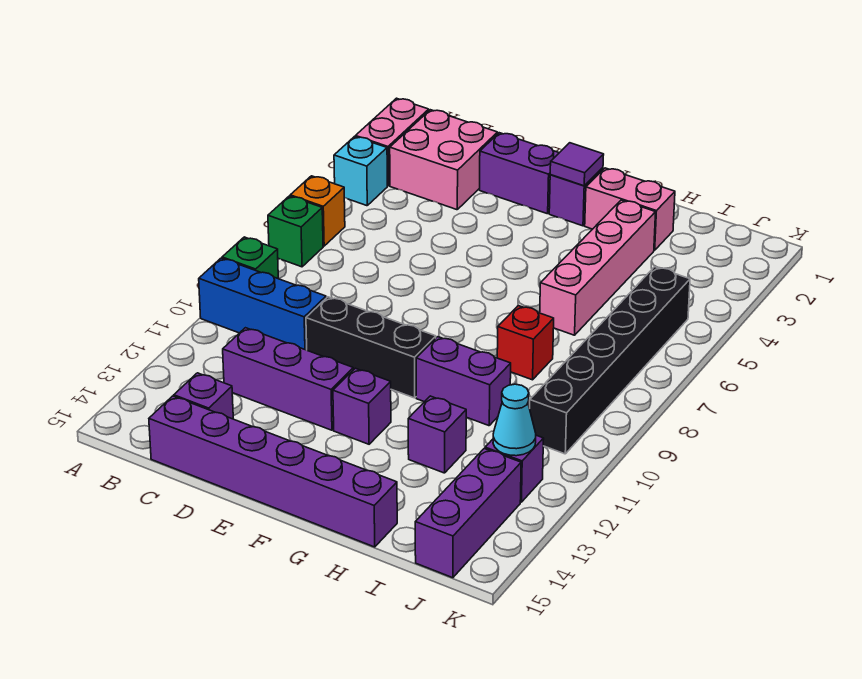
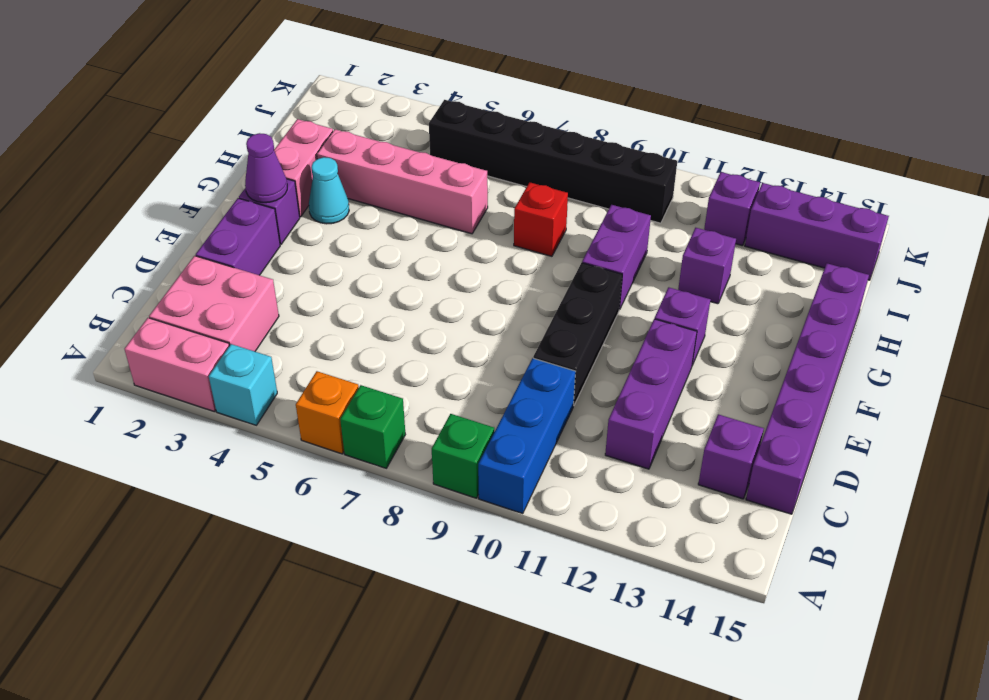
purple tile F2 level 2 -> purple cone F2 level 2
cyan cone J12 level 2 -> cyan cone G3 level 1

